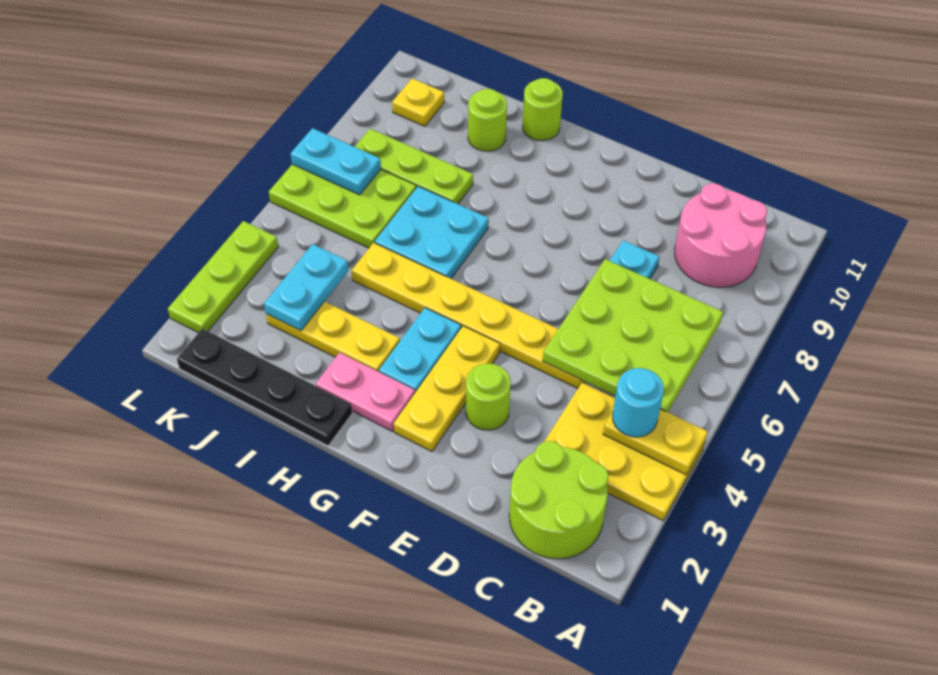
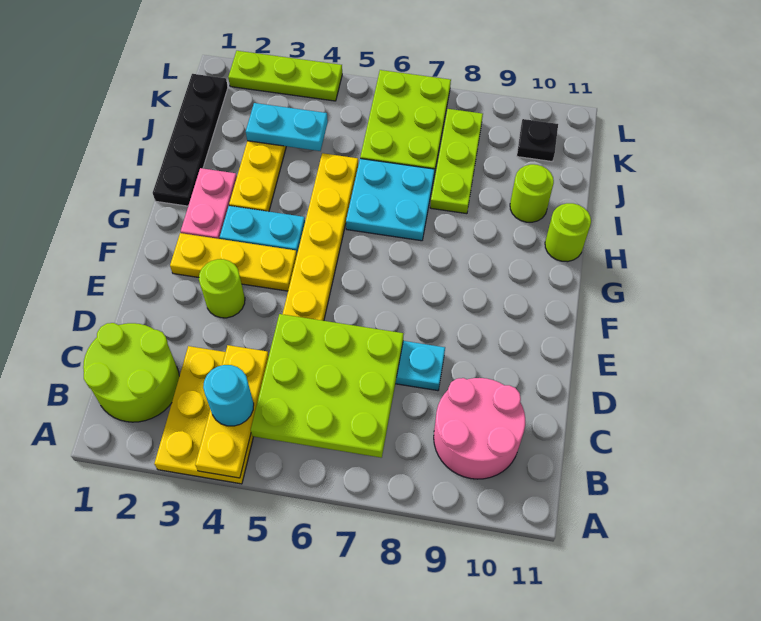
yellow plate A4:B4 level 2 -> yellow plate A4:C4 level 2
cyan plate K7:L7 level 2 -> none
yellow plate K10 level 1 -> black plate K10 level 1

